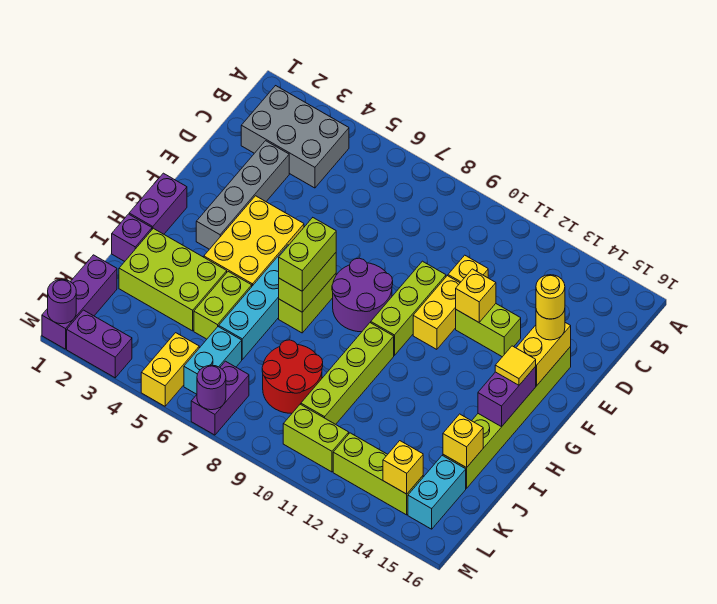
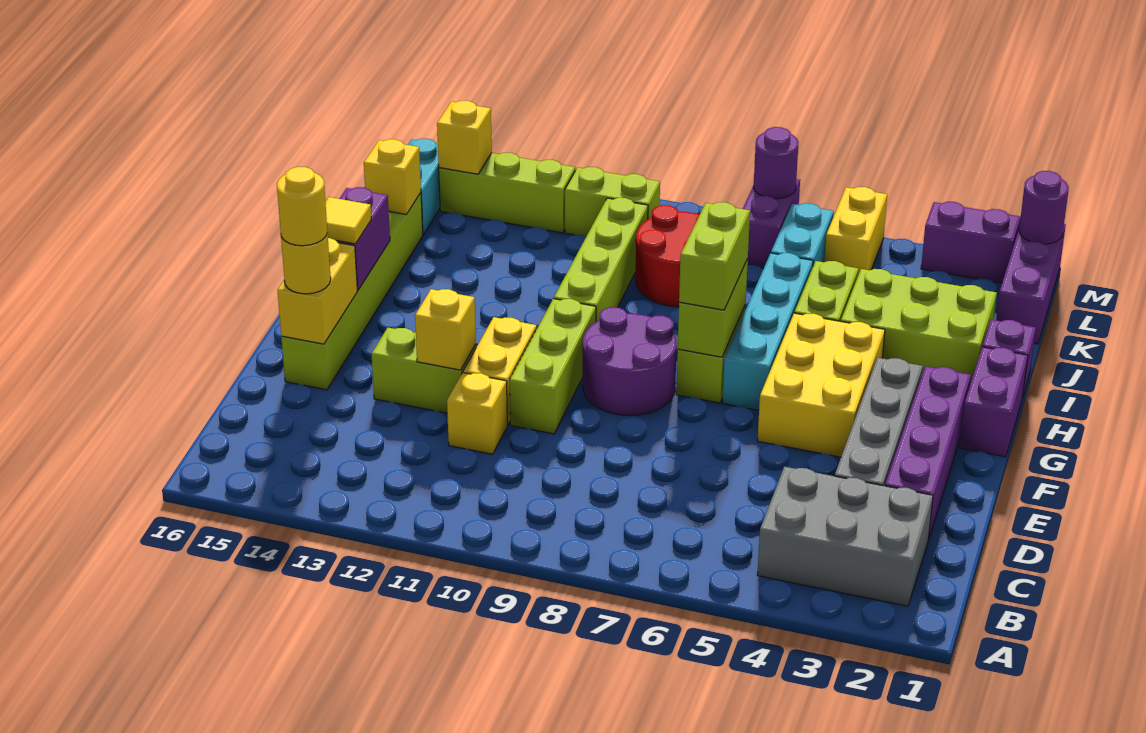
none -> purple brick D2:G2 level 1

